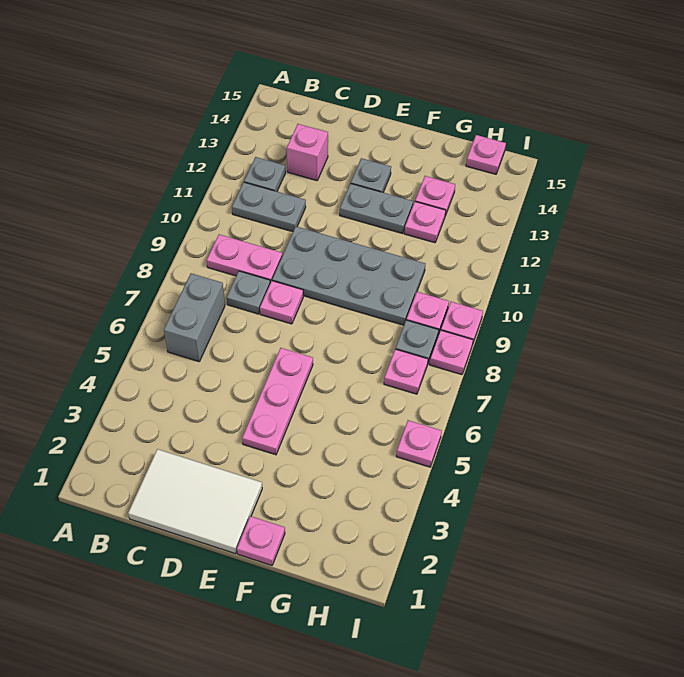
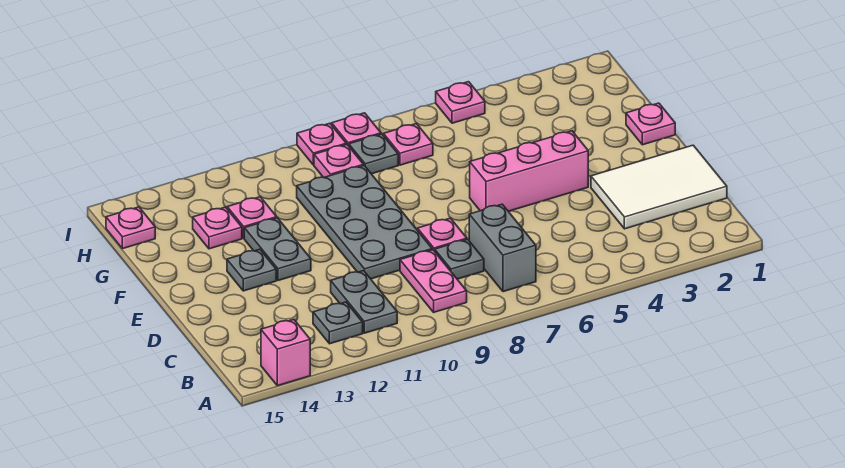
grey brick B6:B7 level 1 -> grey brick B7:C7 level 1
white tile C1:E2 level 1 -> white tile C1:D3 level 1
pink brick C13 level 1 -> pink brick A14 level 1
pink plate E4:E6 level 1 -> pink brick E4:E6 level 1

